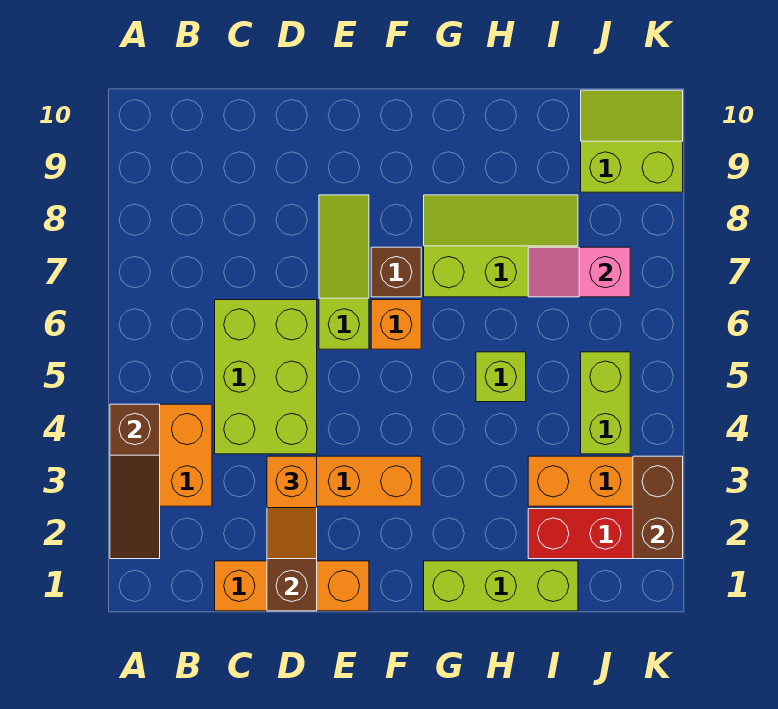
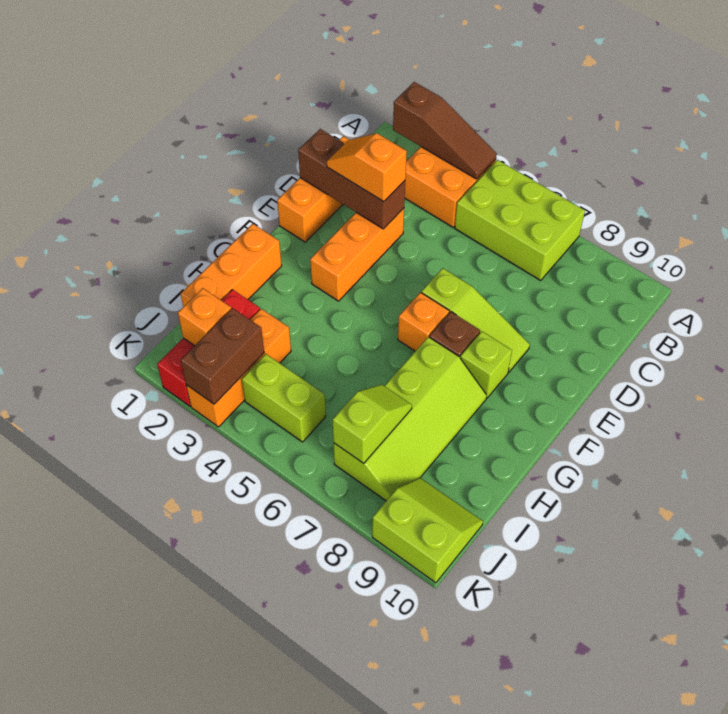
brown slope A2:A4 level 2 top 4 -> brown slope A2:A4 level 2 top 2
lime brick C4:D6 level 1 -> lime brick A5:B7 level 1
lime brick G1:I1 level 1 -> orange brick G1:I1 level 1
lime slope G7:I8 level 1 top 7 -> lime slope G7:J8 level 1 top 7
lime brick H5 level 1 -> lime brick F8 level 1
pink slope I7:J7 level 2 top J -> lime slope I7:J7 level 2 top J
none -> orange brick J2 level 2
lime slope J9:K10 level 1 top 9 -> lime slope J9:K10 level 1 top K
brown brick K2:K3 level 2 -> brown brick J3:K3 level 2

